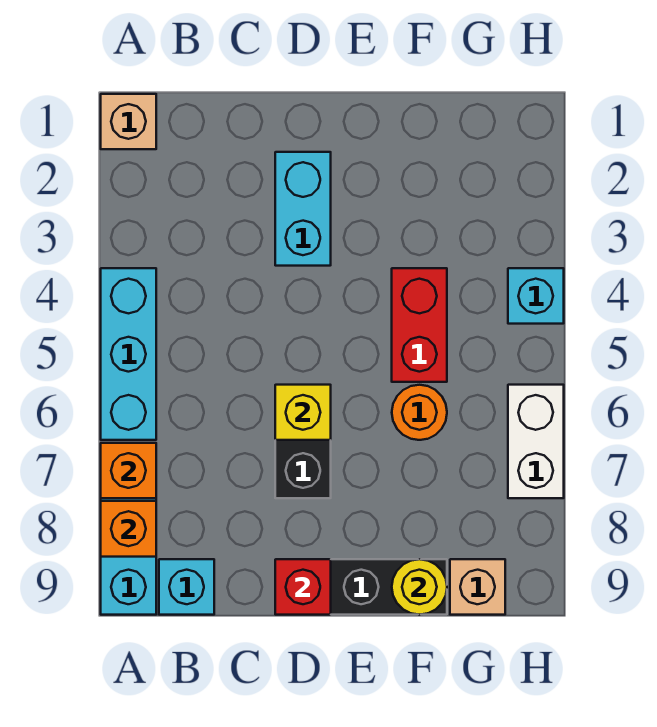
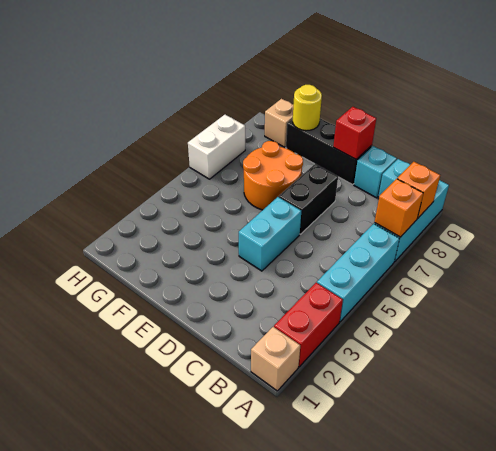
cyan brick D2:D3 level 1 -> cyan brick D4:D5 level 1
yellow brick D6 level 2 -> none
red brick F4:F5 level 1 -> red brick A2:A3 level 1
orange round brick F6 level 1 -> orange round brick E6:F7 level 1
cyan brick H4 level 1 -> cyan brick C9 level 1

